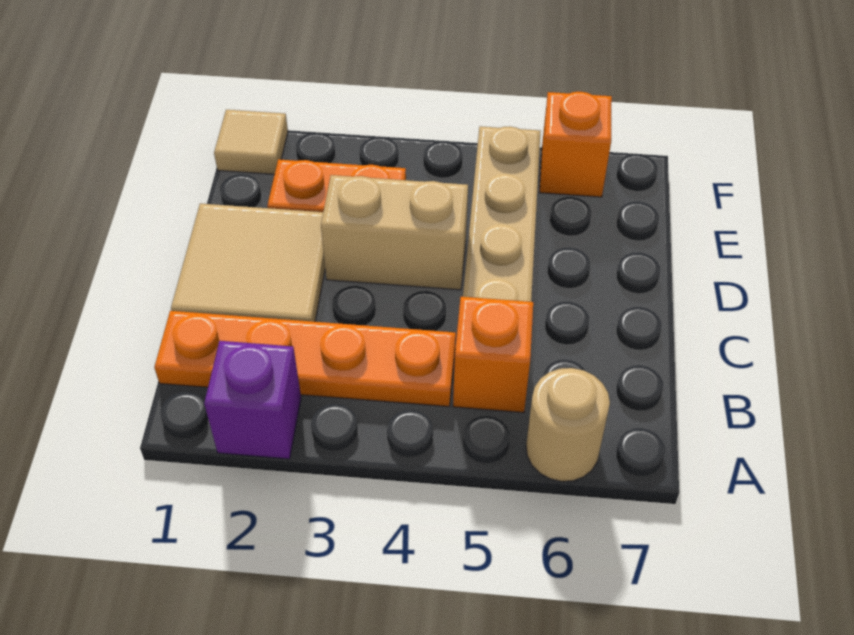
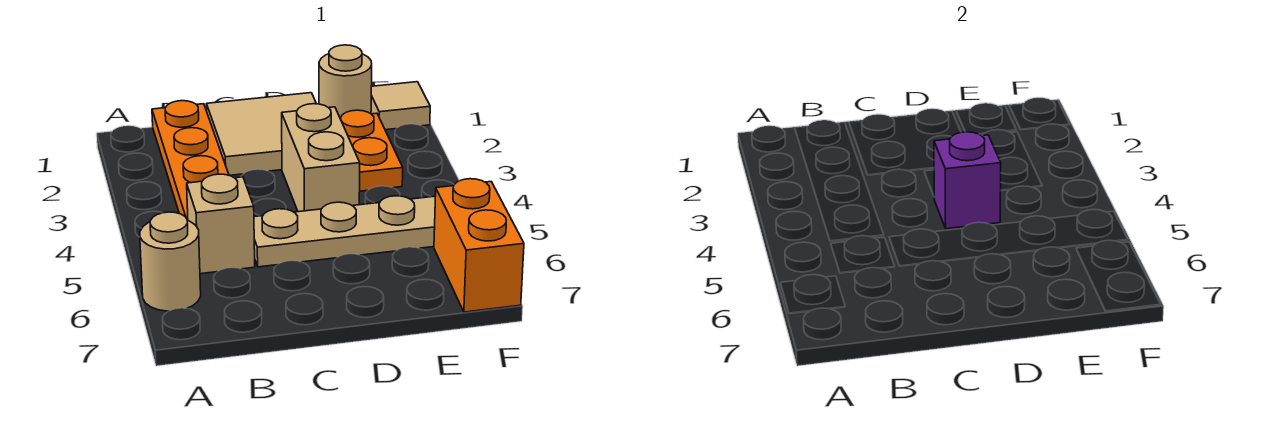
purple brick A2 level 1 -> purple brick D4 level 2
orange brick B5 level 1 -> tan brick B5 level 1
none -> tan round brick E1 level 1
orange brick F6 level 1 -> orange brick F6:F7 level 1

